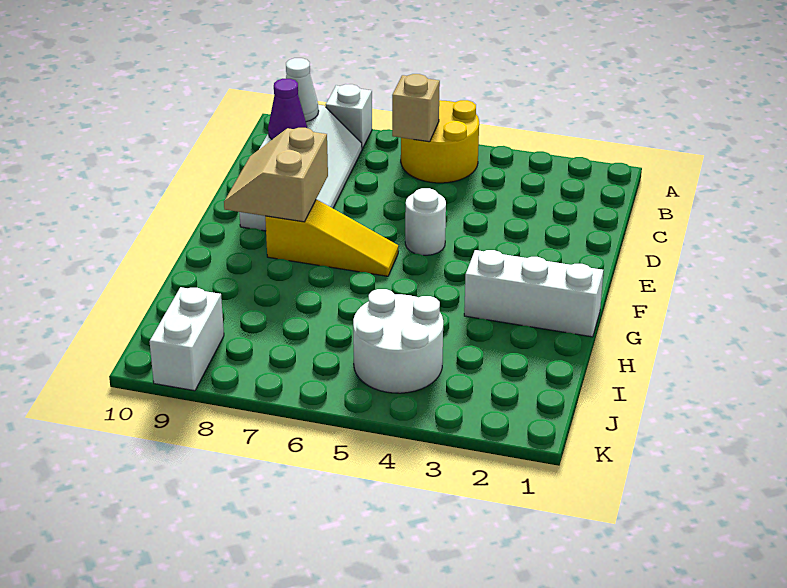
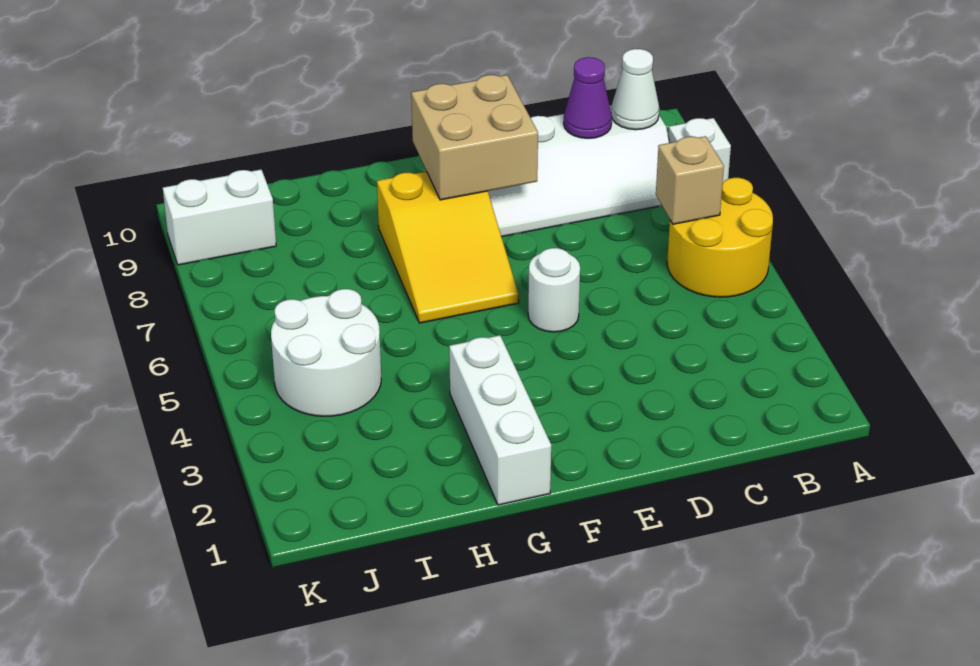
tan slope E8:F9 level 2 top 8 -> tan brick E8:F9 level 2
yellow slope F6:F8 level 1 top 8 -> yellow slope F6:G8 level 1 top 8

